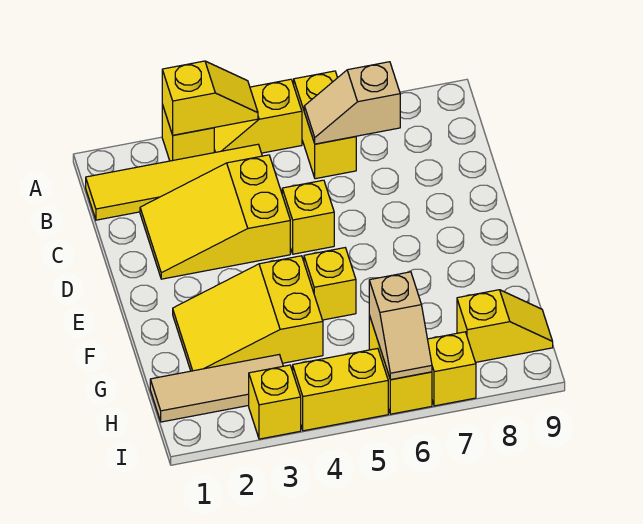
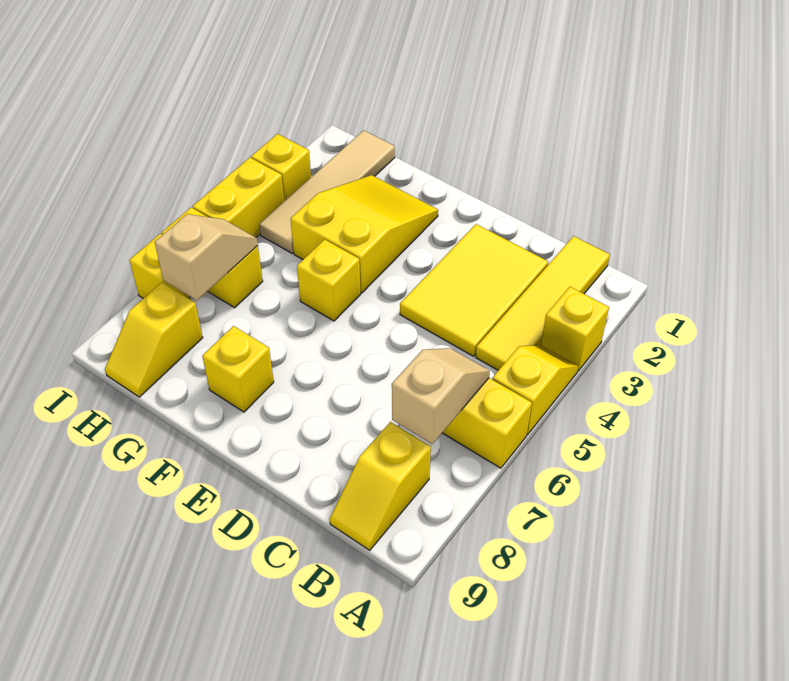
yellow slope A3:A4 level 2 top 3 -> yellow slope B8:B9 level 1 top 8
yellow slope C2:D4 level 1 top 4 -> yellow tile C2:D4 level 1
yellow brick D5 level 1 -> yellow brick F8 level 1
tan tile H1:H3 level 1 -> tan tile H1:H4 level 1
tan slope H6:I6 level 2 top H -> tan slope H6:H7 level 2 top 7

